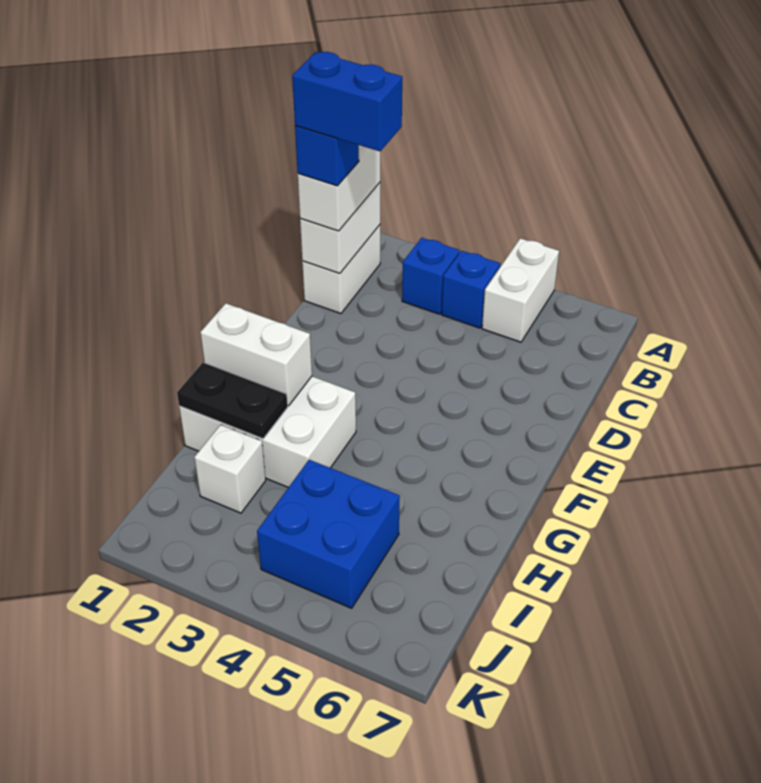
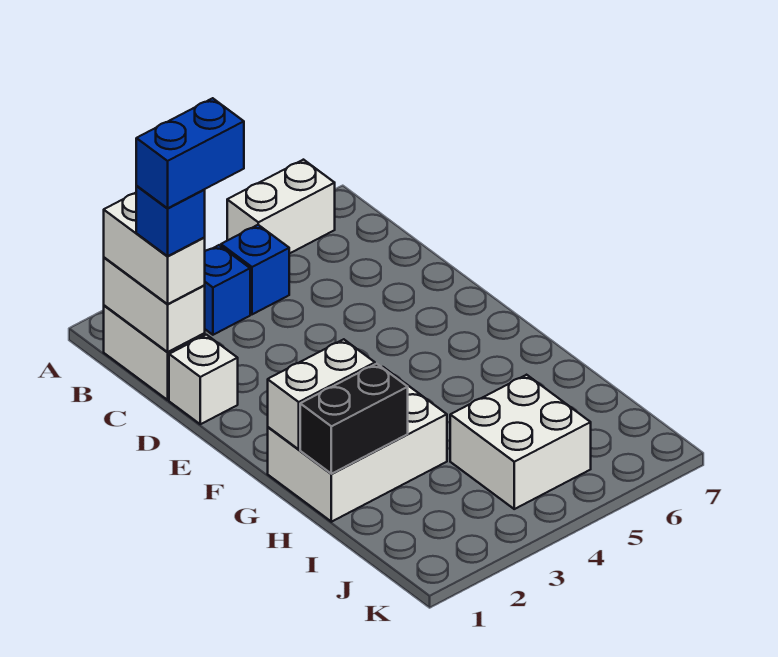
white brick A5:B5 level 1 -> white brick A5:A6 level 1
black plate H1:H2 level 2 -> black brick H1:H2 level 2
white brick I2 level 1 -> white brick D1 level 1
blue brick I4:J5 level 1 -> white brick I4:J5 level 1

